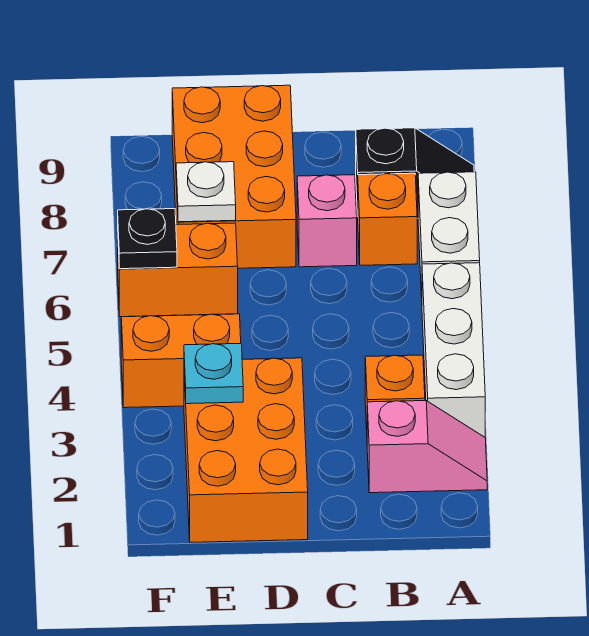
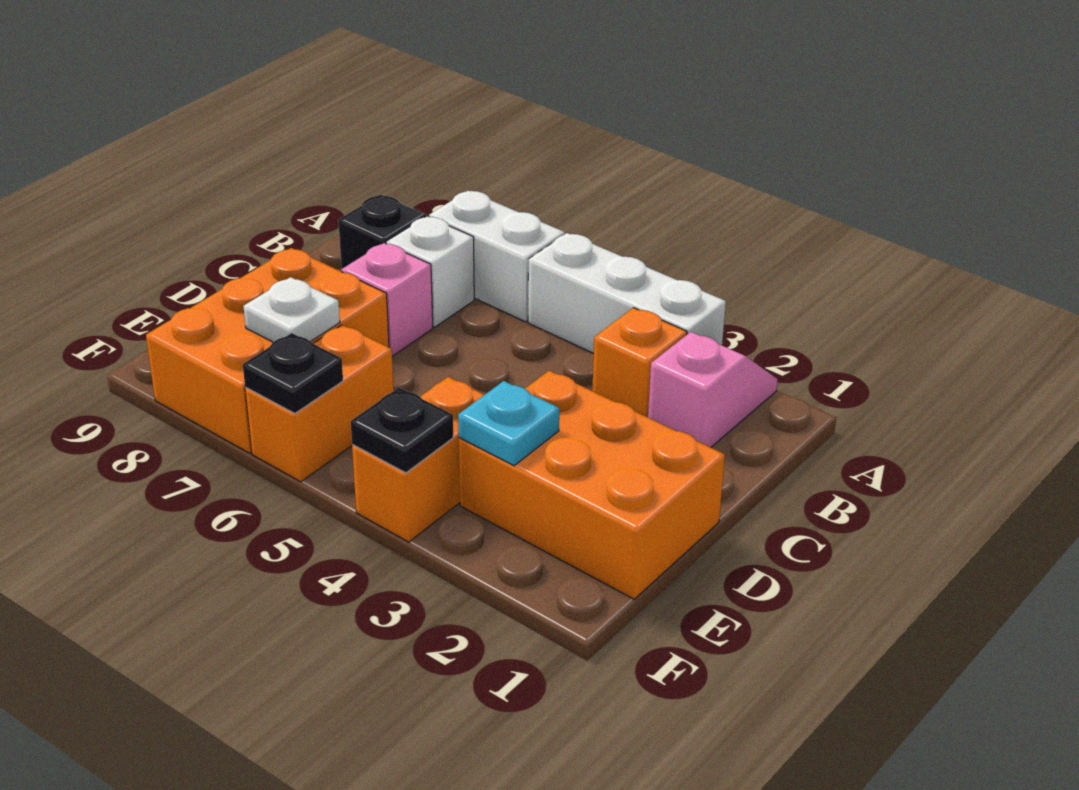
orange brick B7 level 1 -> white brick B7 level 1
orange brick D7:E9 level 1 -> orange brick D7:F8 level 1
none -> black plate F4 level 2

